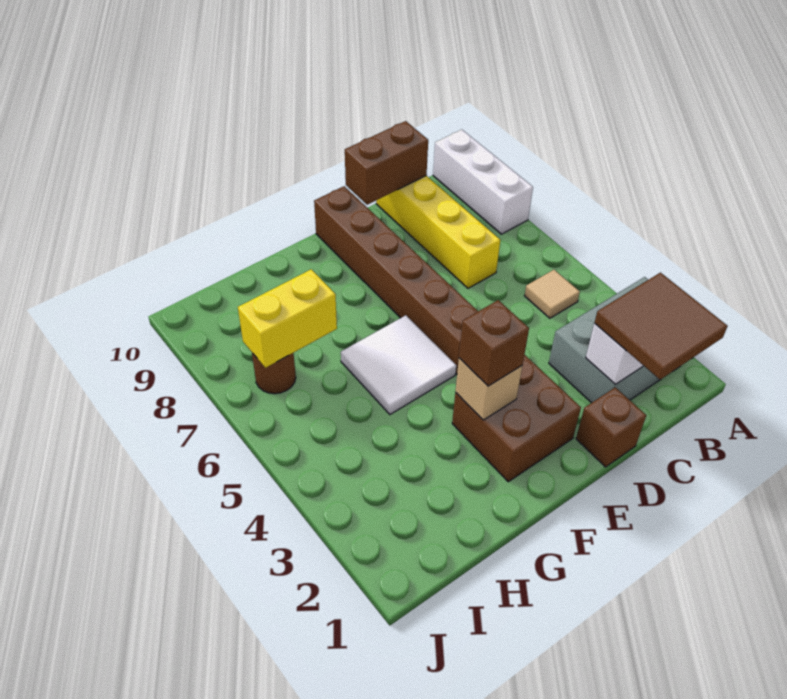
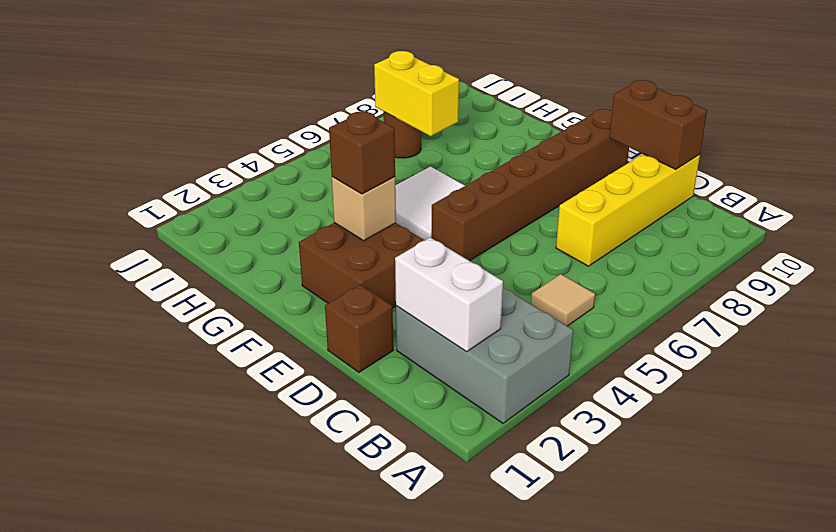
white brick A8:A10 level 1 -> none
brown tile B1:C2 level 3 -> none

